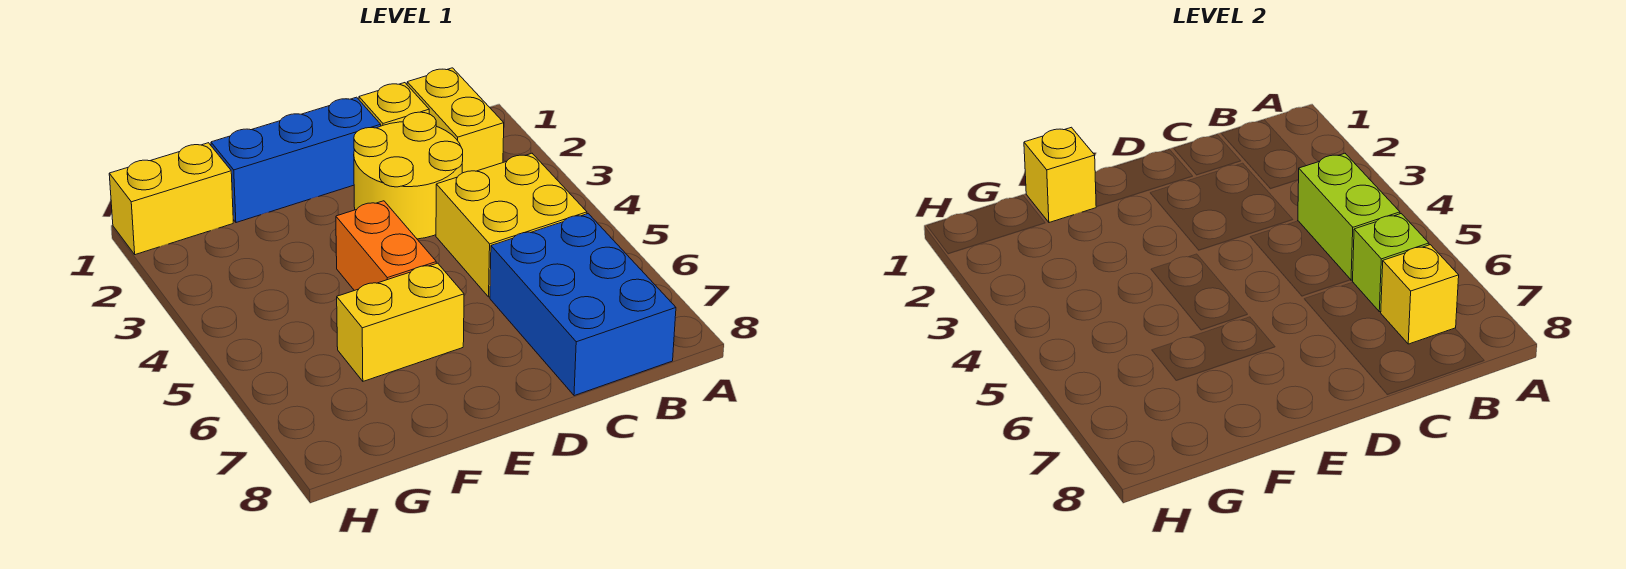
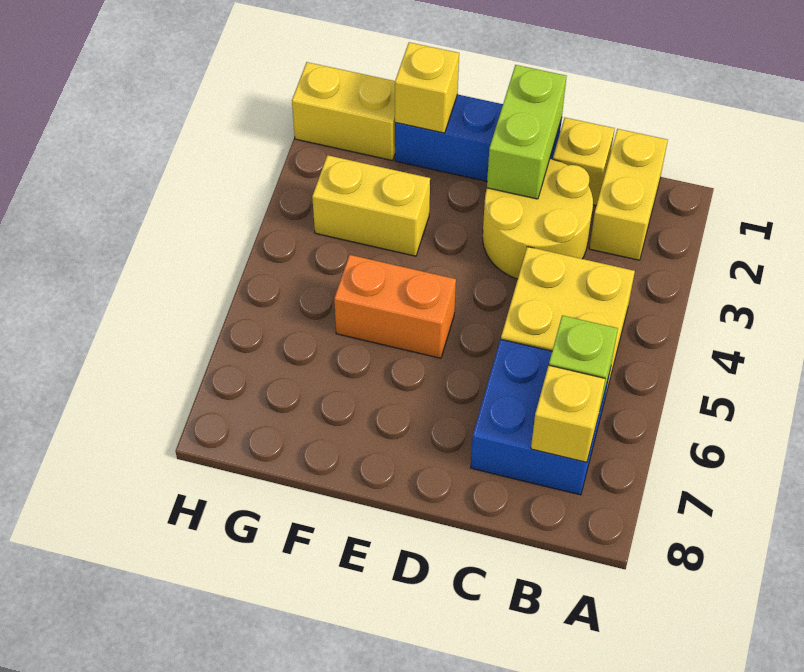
lime brick B4:B5 level 2 -> lime brick D1:D2 level 2
blue brick B6:C8 level 1 -> blue brick B6:C7 level 1
orange brick E4:E5 level 1 -> orange brick E5:F5 level 1
yellow brick E6:F6 level 1 -> yellow brick F3:G3 level 1

